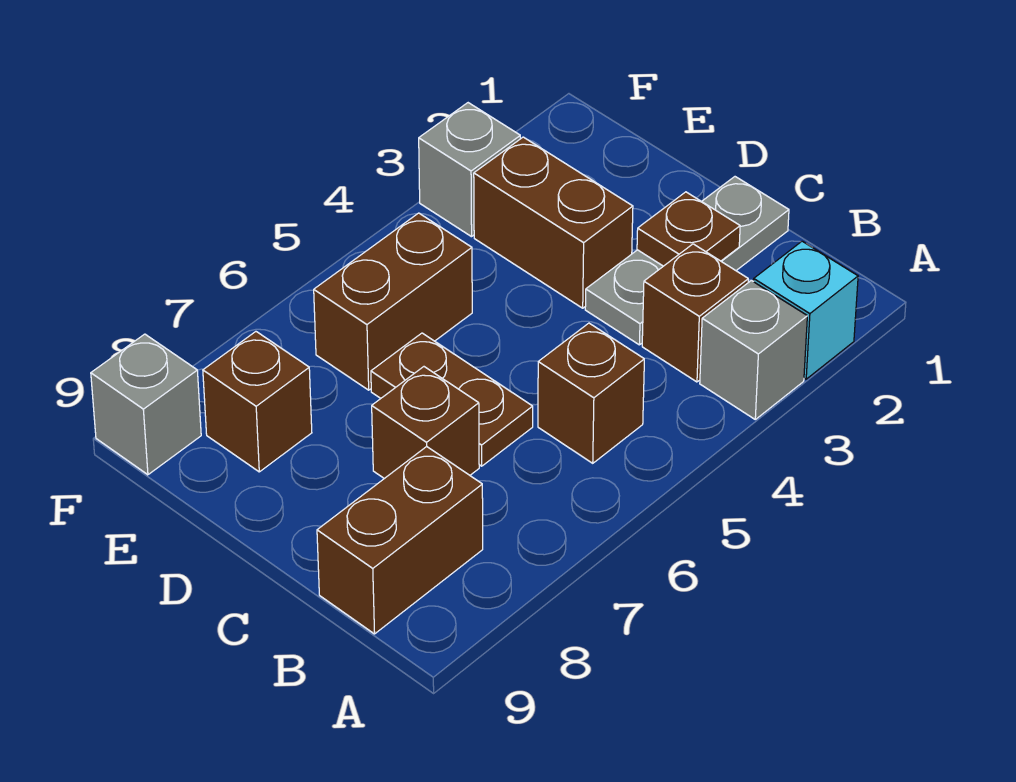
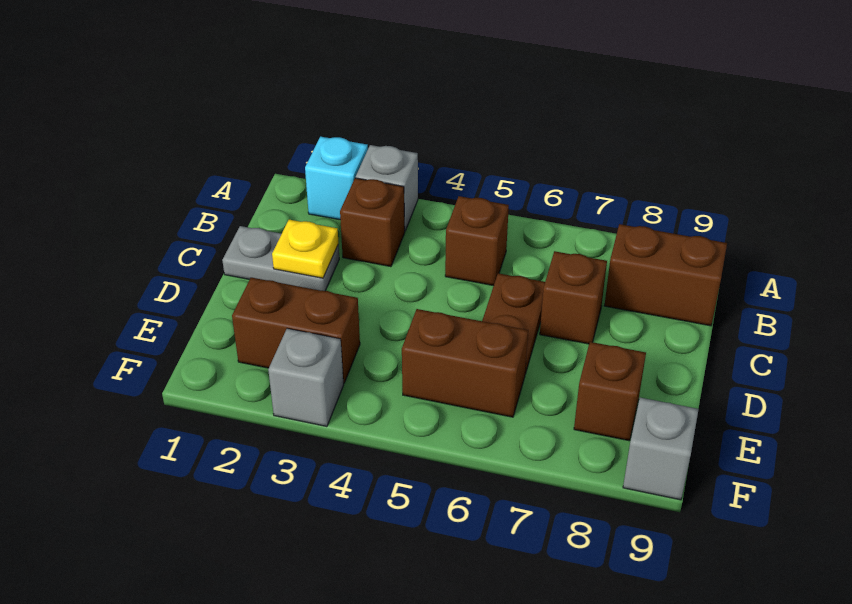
grey plate C1:C3 level 1 -> grey plate C1:C2 level 1
brown plate C2 level 2 -> yellow plate C2 level 2
brown brick D3:E3 level 1 -> brown brick E2:E3 level 1

